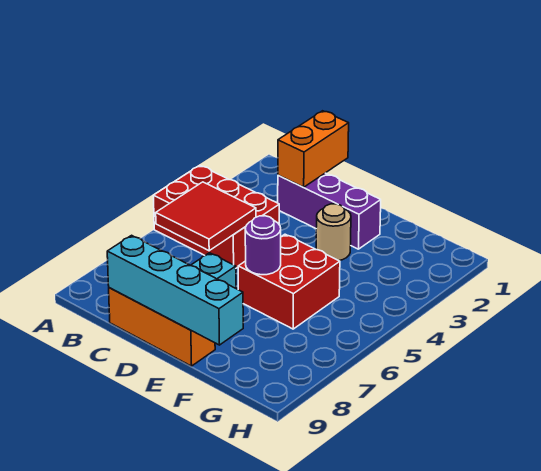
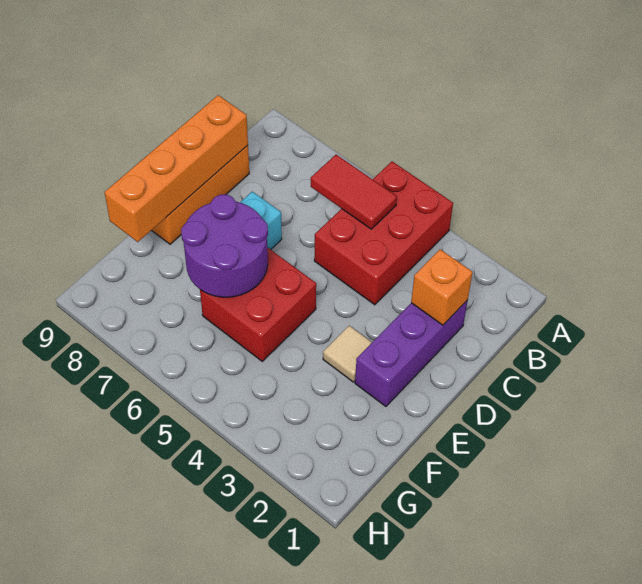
red tile B5:C6 level 2 -> red tile B5:B6 level 2
orange brick C1:C2 level 2 -> orange brick C2 level 2
cyan brick C9:F9 level 2 -> orange brick C9:F9 level 2
tan round brick E3 level 1 -> tan tile E3 level 1
purple round brick E6 level 2 -> purple round brick E6:F7 level 2

